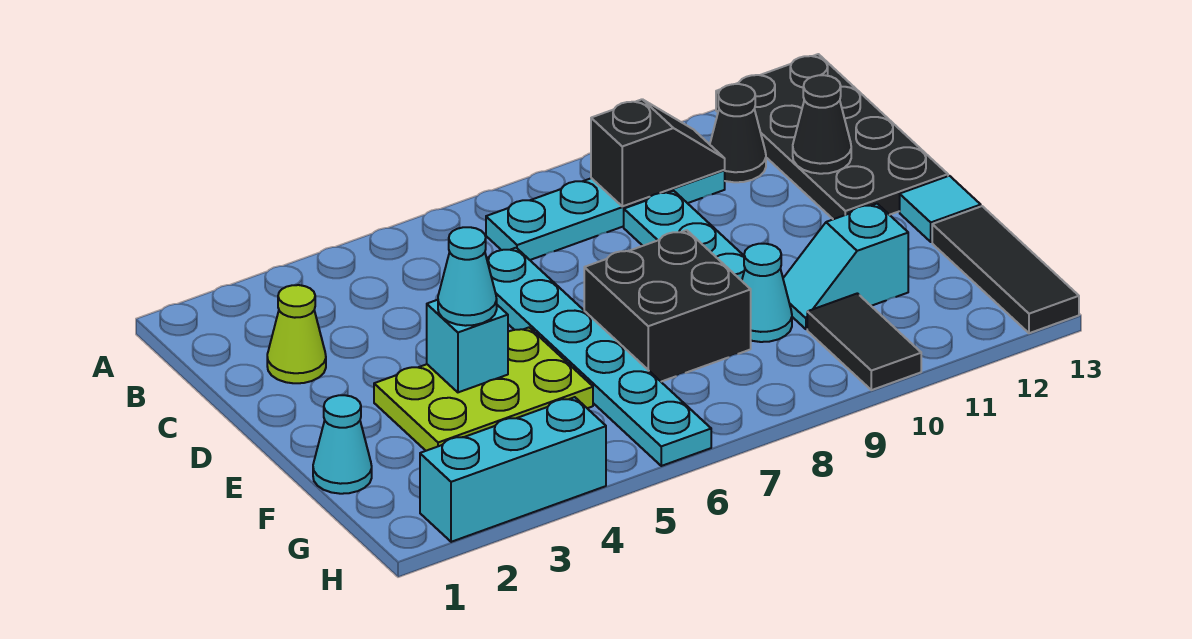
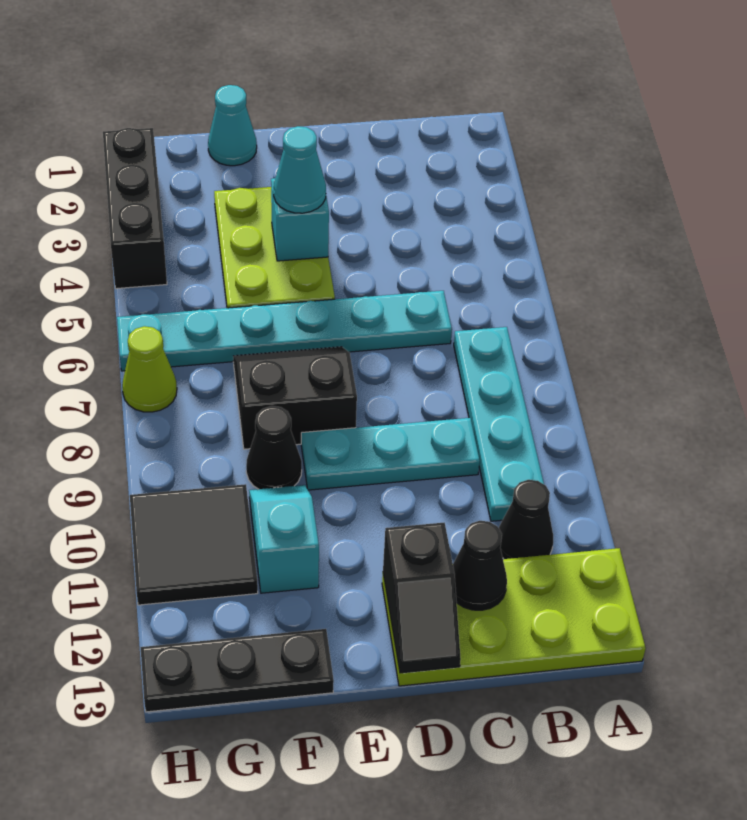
black plate A12:D13 level 1 -> lime plate A12:D13 level 1
black slope B9:B10 level 2 top 9 -> black slope D12:D13 level 2 top 12
lime cone C2 level 1 -> lime cone H7 level 1
black brick E7:F8 level 1 -> black slope E7:F8 level 1 top 8
cyan tile E13 level 1 -> none
cyan cone F9 level 1 -> black cone F9 level 1
black tile F13:H13 level 1 -> black plate F13:H13 level 1
black tile G10:H10 level 1 -> black tile G10:H11 level 1
cyan brick H2:H4 level 1 -> black brick H2:H4 level 1

